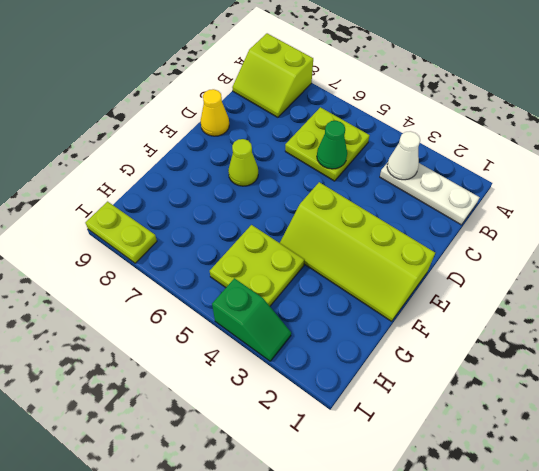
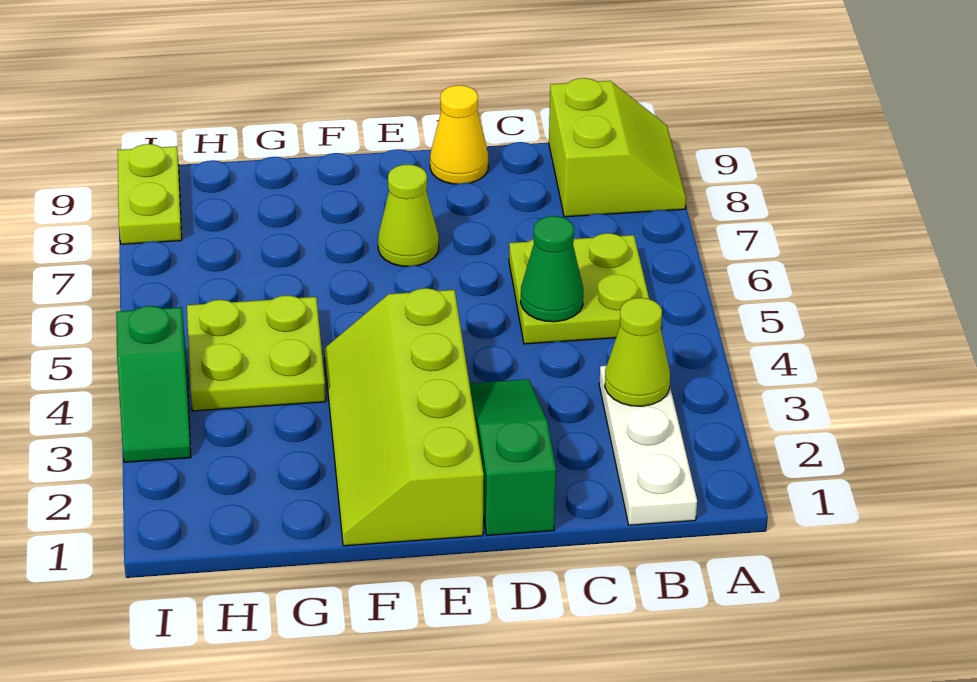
lime slope A8:B9 level 1 top A -> lime slope A8:B9 level 1 top B
white cone B3 level 2 -> lime cone B3 level 2
none -> green slope D1:D3 level 1 top 1

